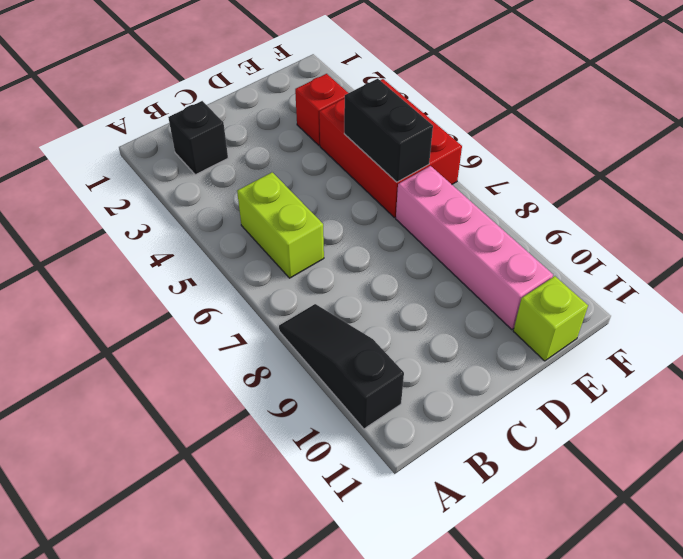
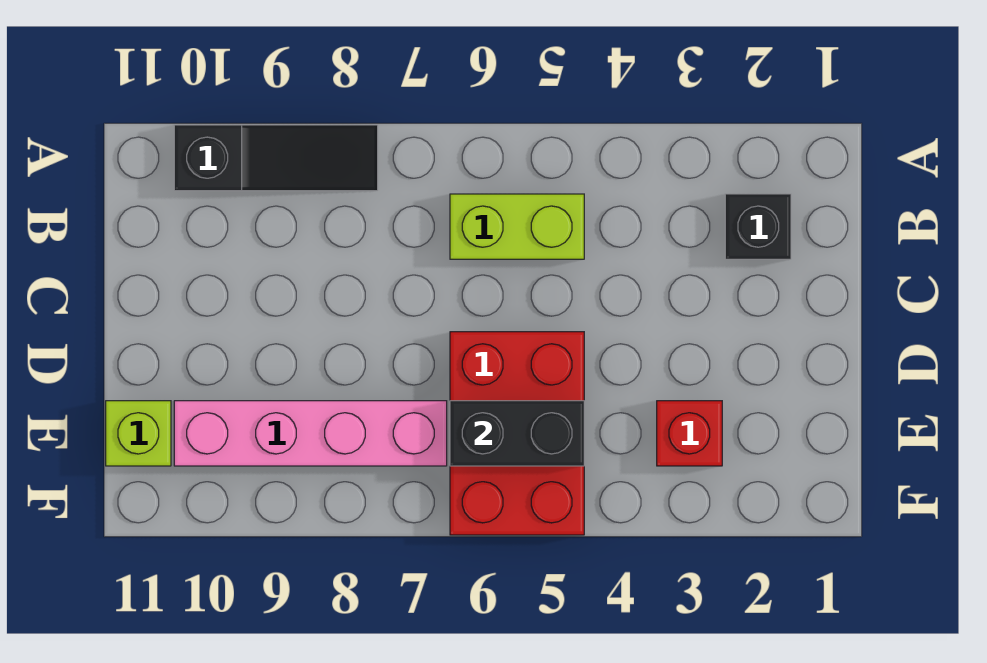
red brick E4:F6 level 1 -> red brick D5:F6 level 1

